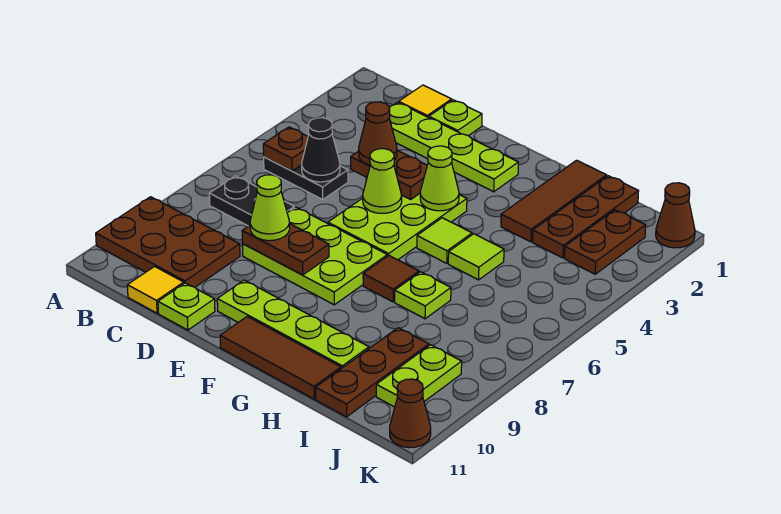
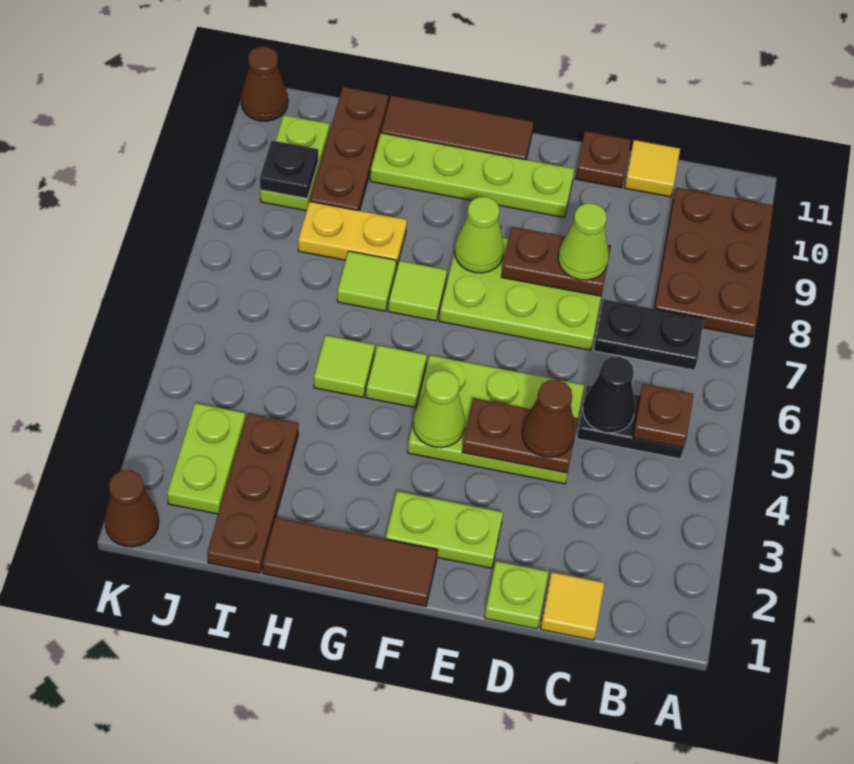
brown plate A9:C10 level 1 -> brown plate A8:B10 level 1
lime plate C2:F2 level 1 -> lime plate E2:F2 level 1
lime plate D11 level 1 -> brown plate D11 level 1
lime plate E4:F6 level 1 -> lime plate D4:F5 level 1
lime cone E5 level 2 -> lime cone F8 level 2
brown tile G7 level 1 -> lime tile G7 level 1
brown tile H1:H3 level 1 -> brown tile F1:H1 level 1
lime plate H7 level 1 -> lime tile H7 level 1
none -> yellow plate H8:I8 level 1
brown plate J2:J3 level 1 -> lime plate J2:J3 level 1
none -> black plate J9 level 2

